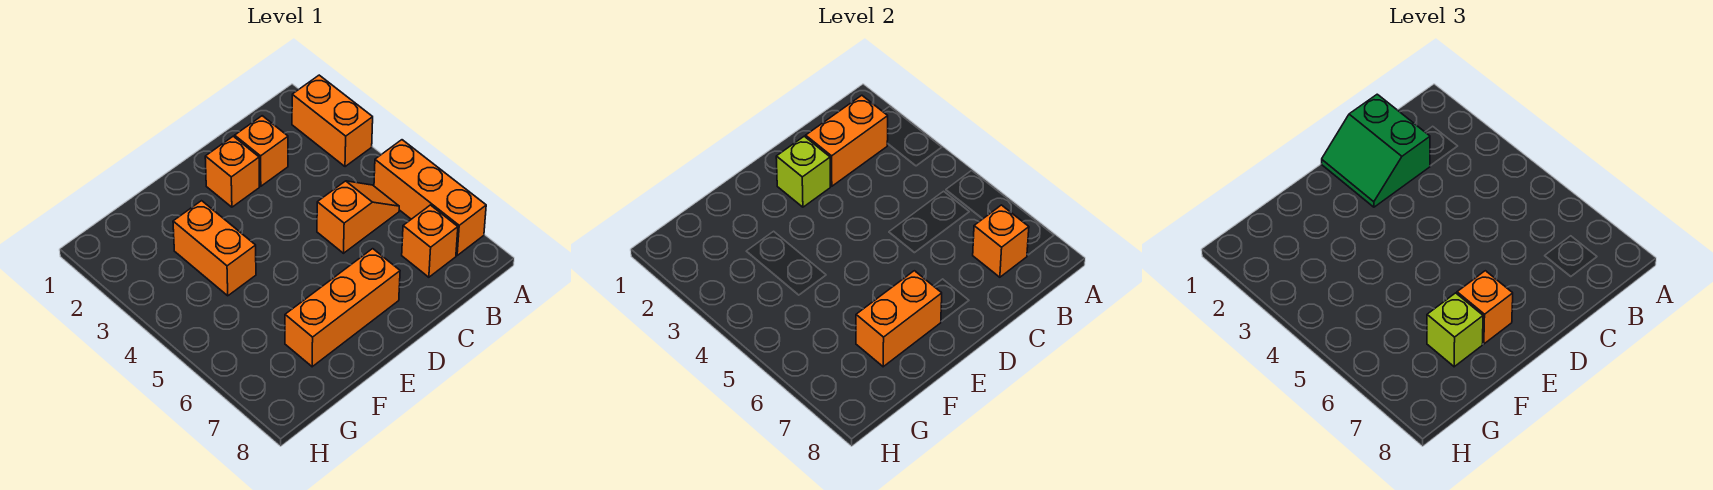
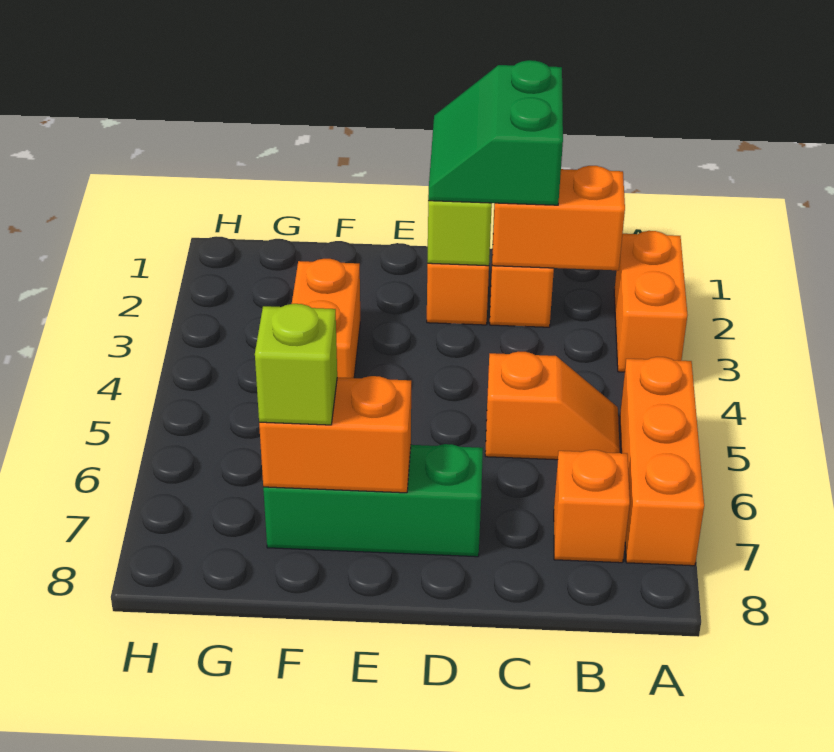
orange brick B7 level 2 -> none
orange brick D7:F7 level 1 -> green brick D7:F7 level 1
orange brick E7 level 3 -> none

